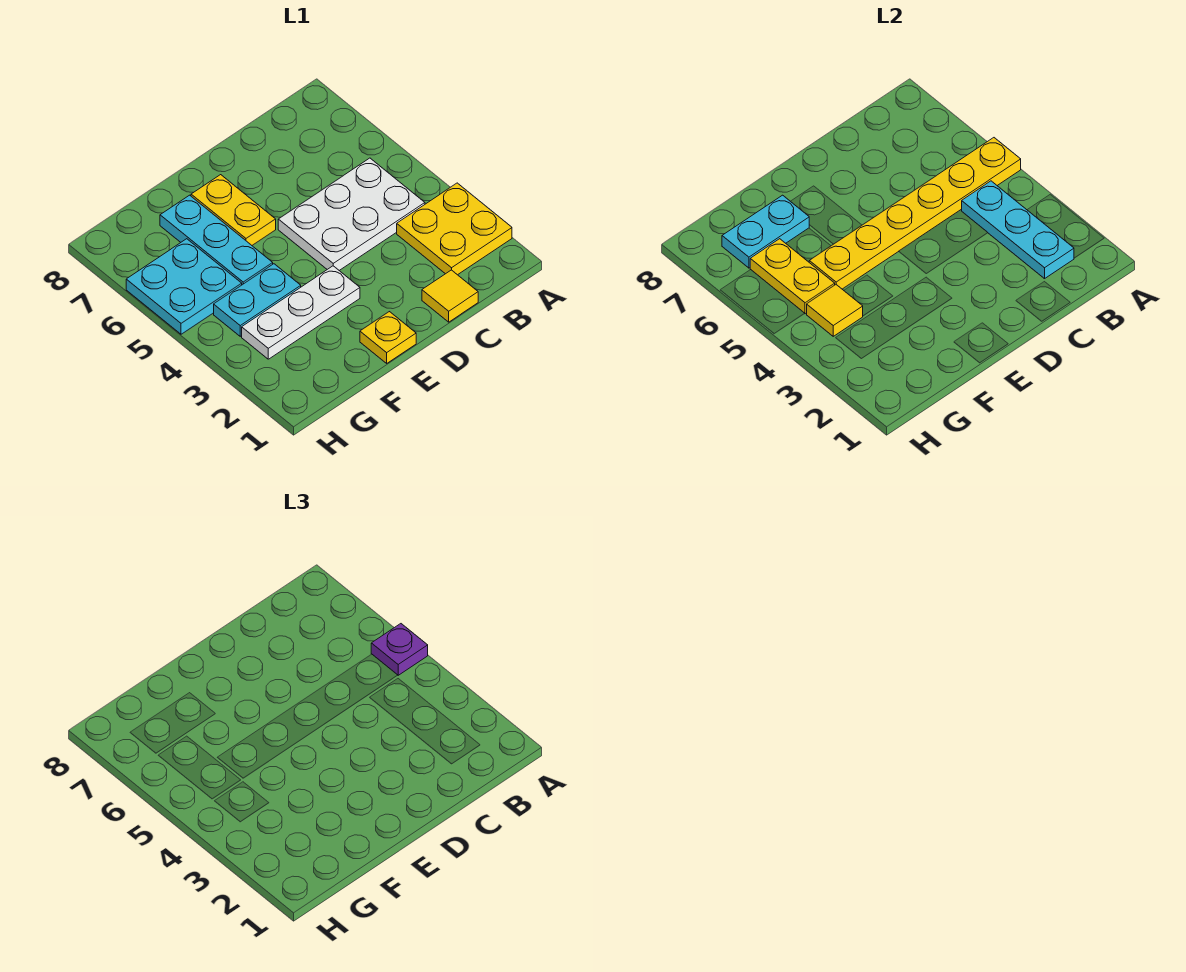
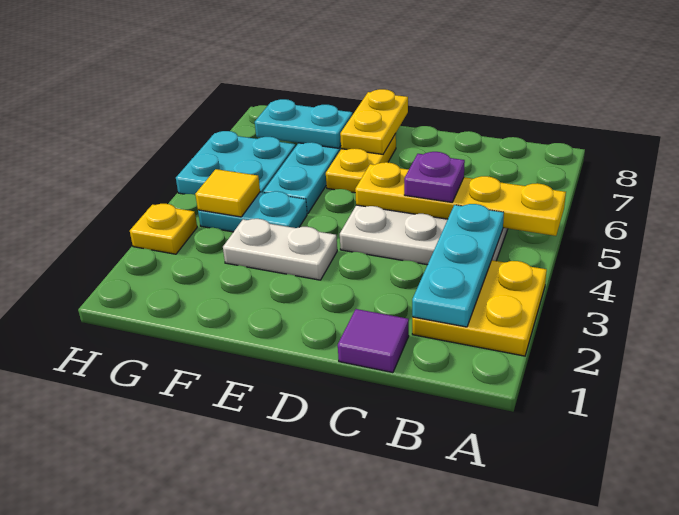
yellow plate A5:F5 level 2 -> yellow plate A5:D5 level 2
purple plate A5 level 3 -> purple plate C5 level 3
yellow tile C1 level 1 -> purple tile C1 level 1
yellow plate E1 level 1 -> yellow plate H3 level 1
white plate E3:G3 level 1 -> white plate E3:F3 level 1
yellow plate G5:G6 level 2 -> yellow plate E7:E8 level 2

